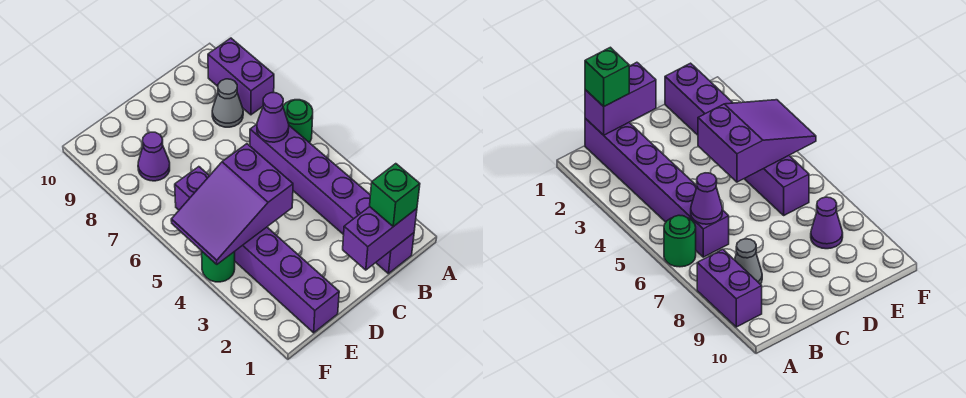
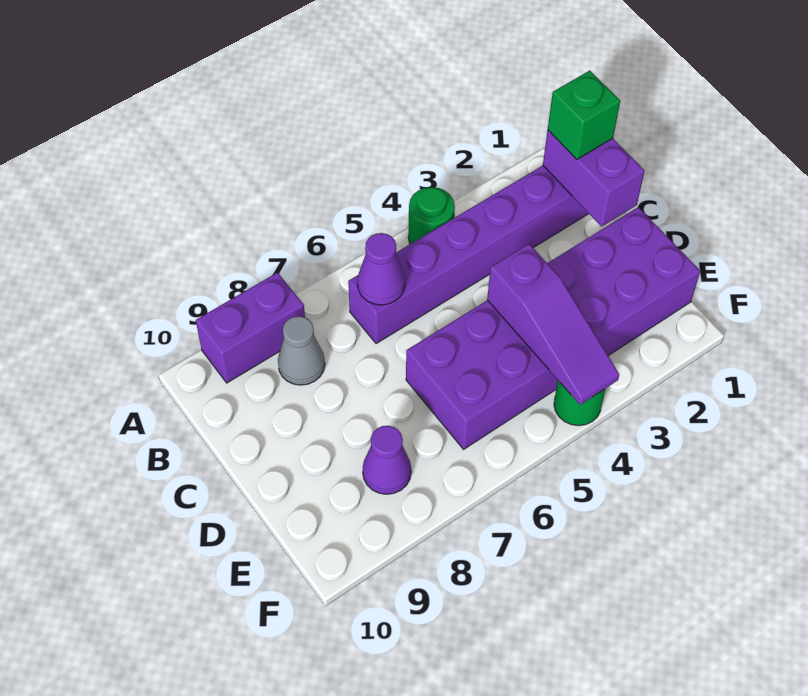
green round brick A6 level 1 -> green round brick A4 level 1
purple slope D4:F5 level 2 top D -> purple slope D4:F4 level 2 top D
purple brick E1:E6 level 1 -> purple brick D1:E6 level 1

